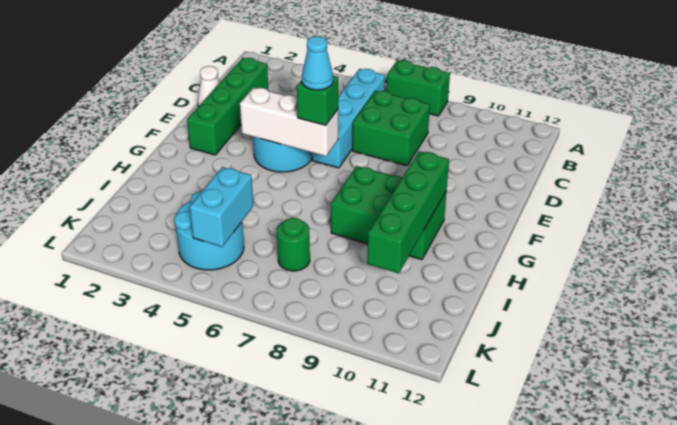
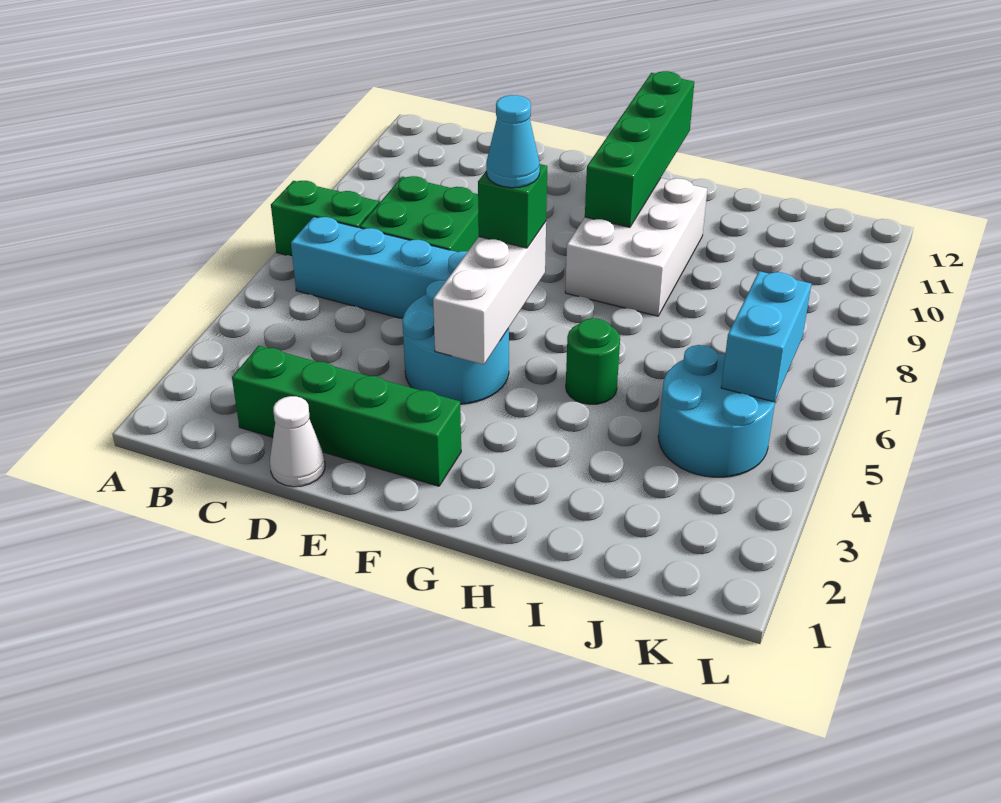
green brick A7:A8 level 1 -> green brick A7:B7 level 1
green brick G8:H10 level 1 -> white brick G8:H10 level 1
green brick G10:J10 level 2 -> green brick G9:G12 level 2
cyan brick J5:K5 level 2 -> cyan brick K5:K6 level 2
green round brick J7 level 1 -> green round brick H5 level 1

